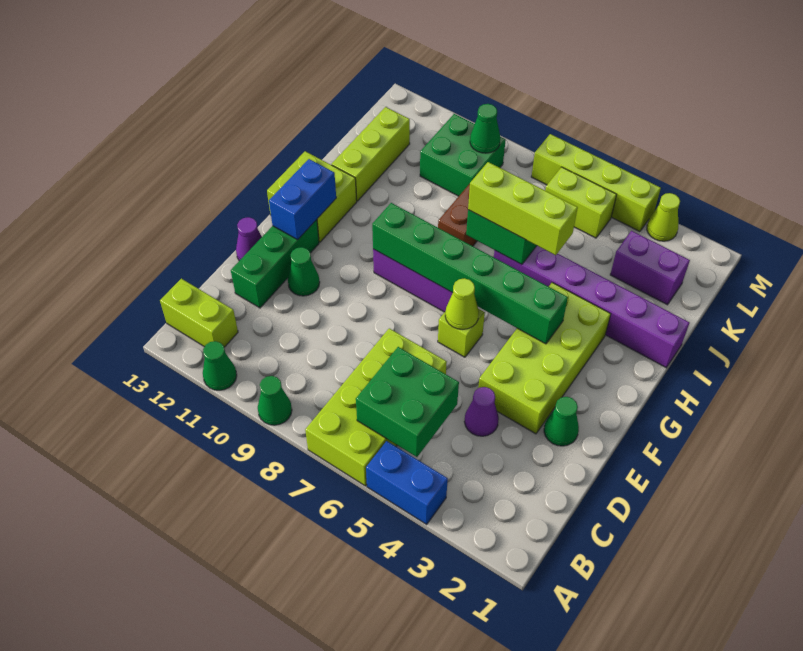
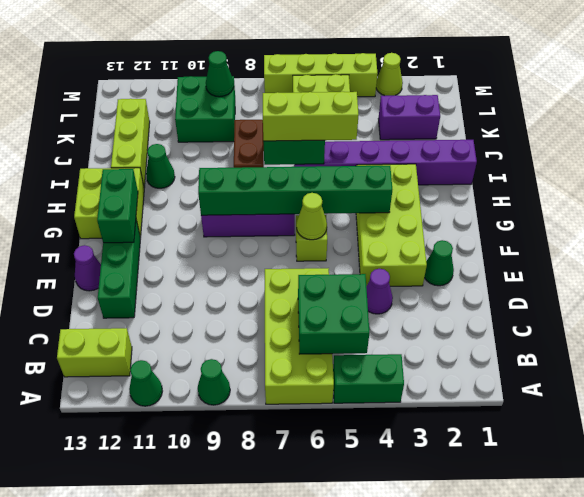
blue brick A4:A5 level 1 -> green brick A4:A5 level 1
green cone E11 level 1 -> green cone I11 level 1
blue brick F12:G12 level 2 -> green brick F12:G12 level 2

